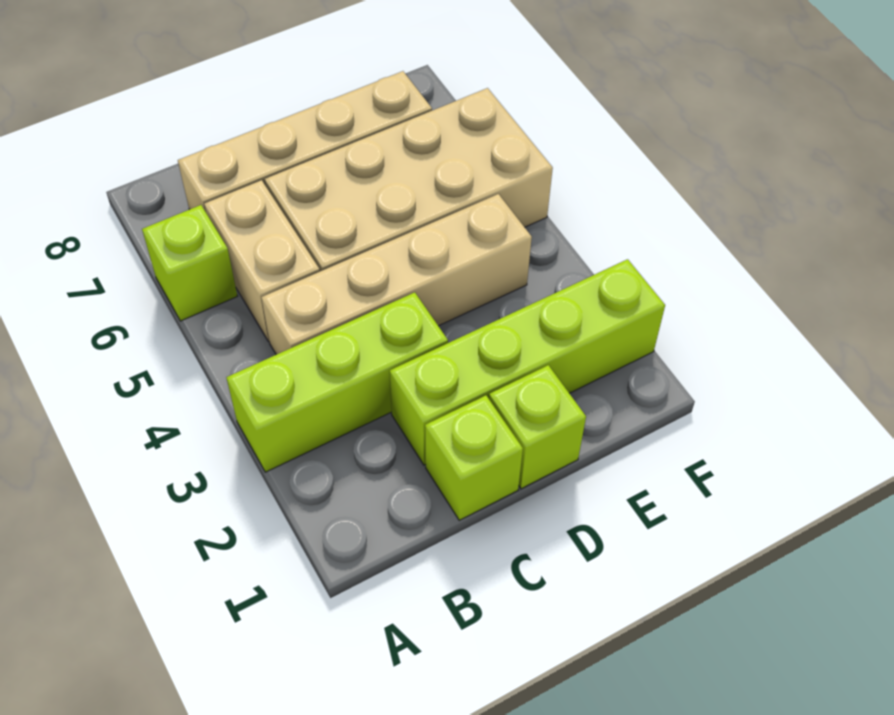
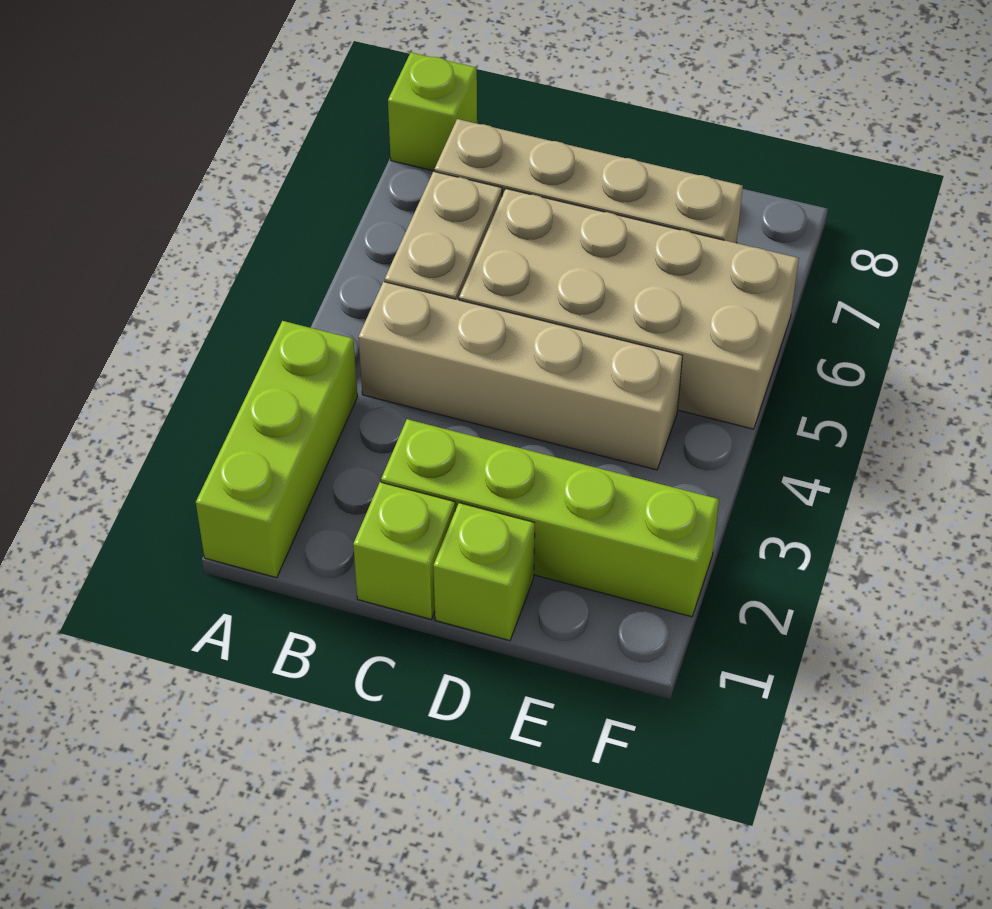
lime brick A3:C3 level 1 -> lime brick A1:A3 level 1
lime brick A6 level 1 -> lime brick A8 level 1

